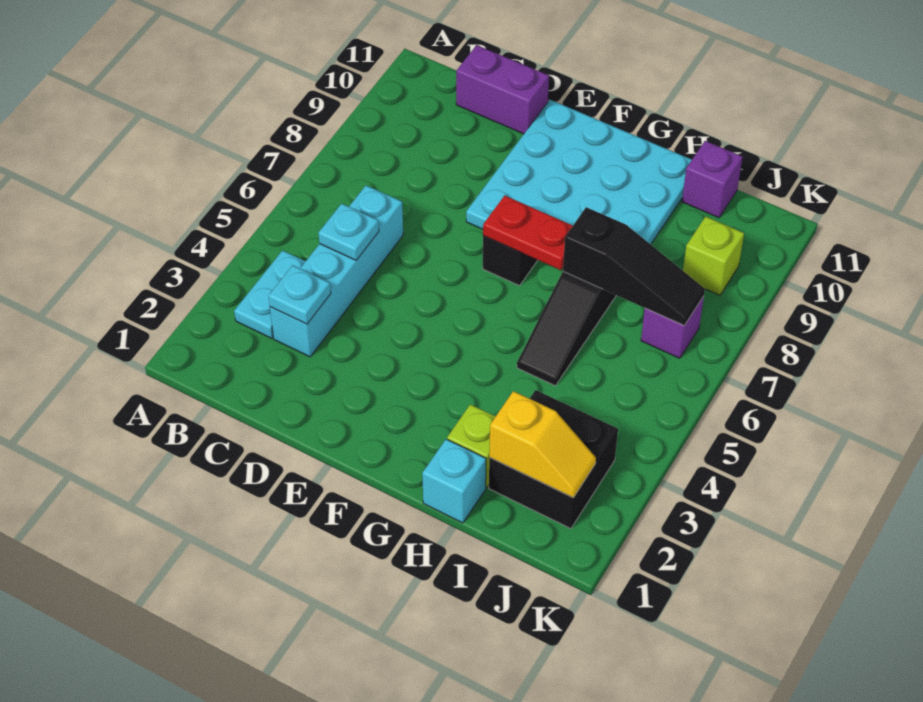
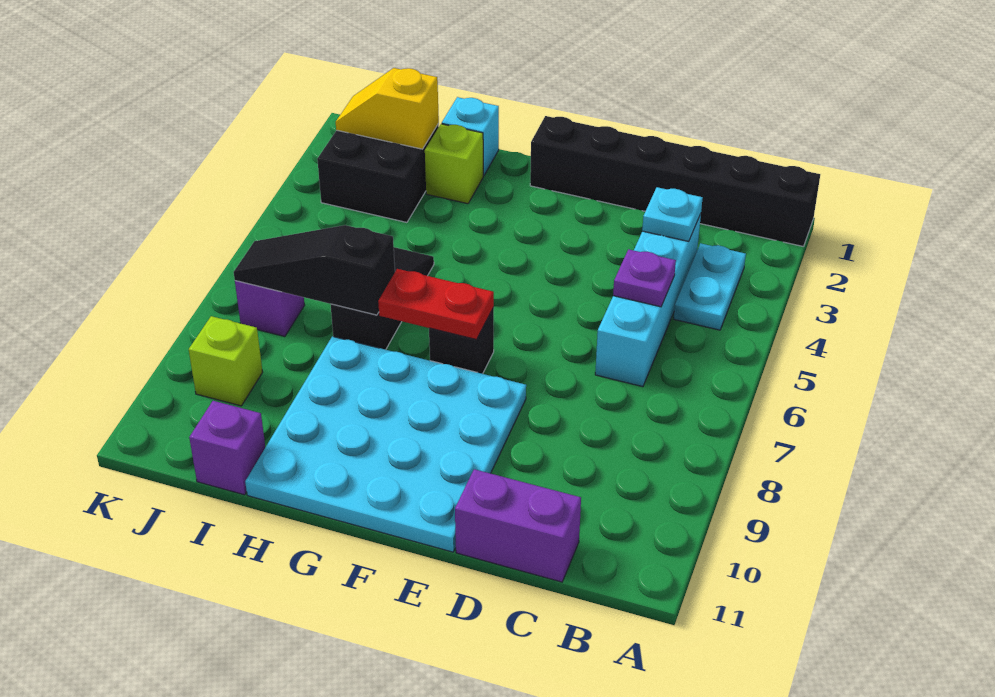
none -> black brick A1:F1 level 1
cyan plate C5 level 2 -> purple plate C5 level 2

